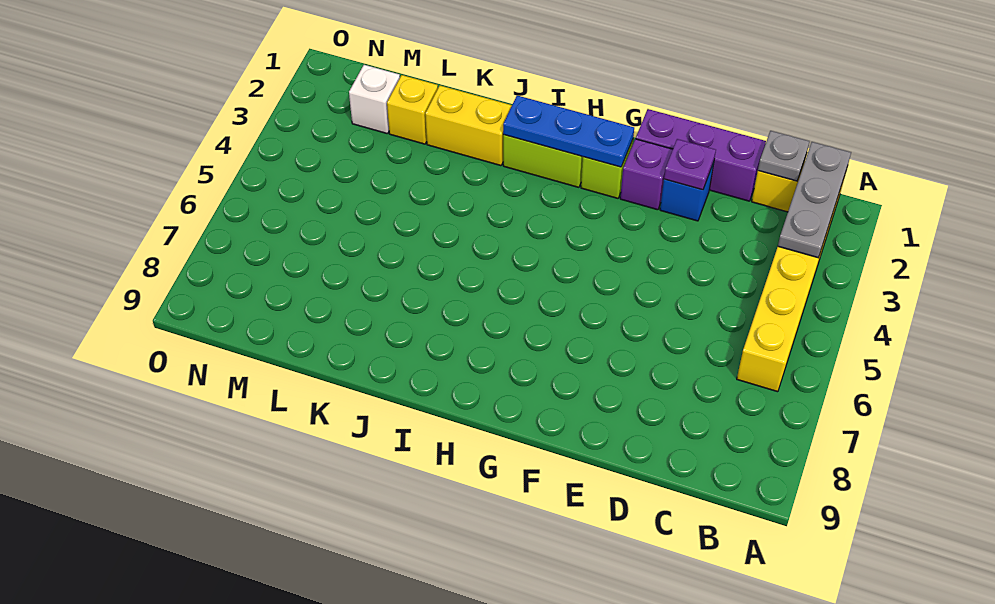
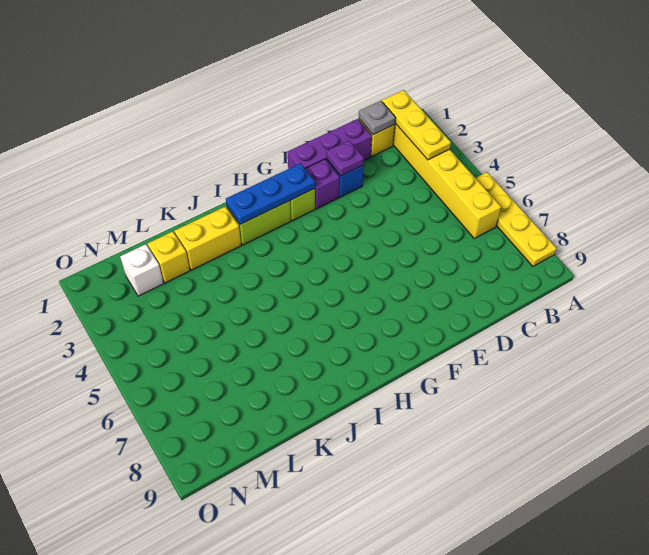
none -> yellow plate A5:A8 level 1
grey plate B1:B3 level 2 -> yellow plate B1:B3 level 2

